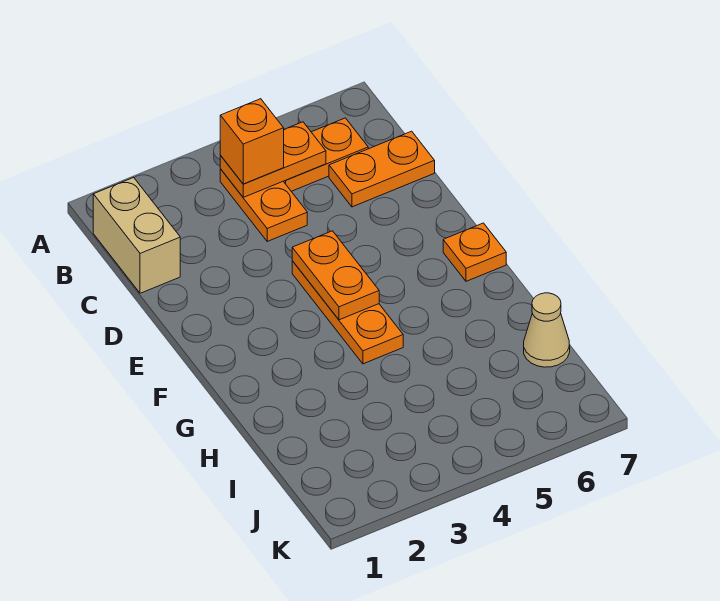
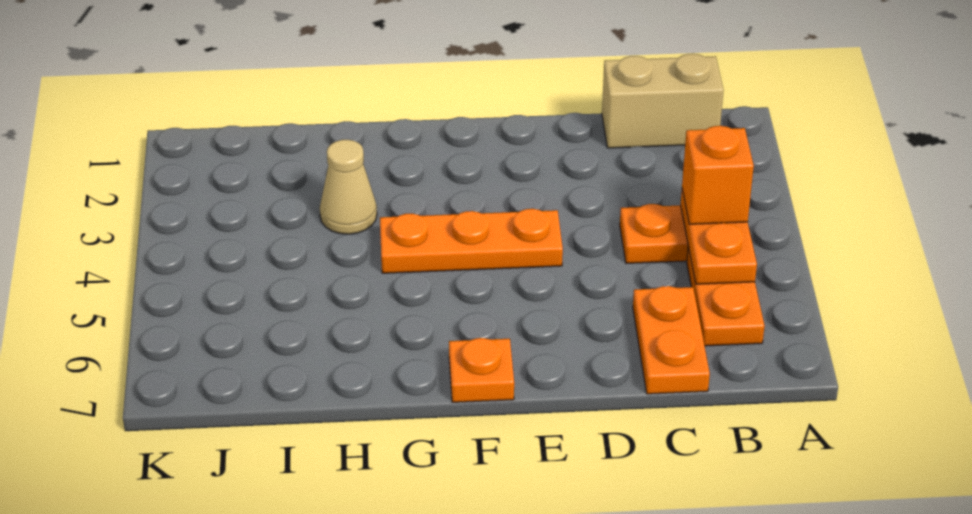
orange plate E4:F4 level 2 -> none
tan cone I7 level 1 -> tan cone H3 level 1

